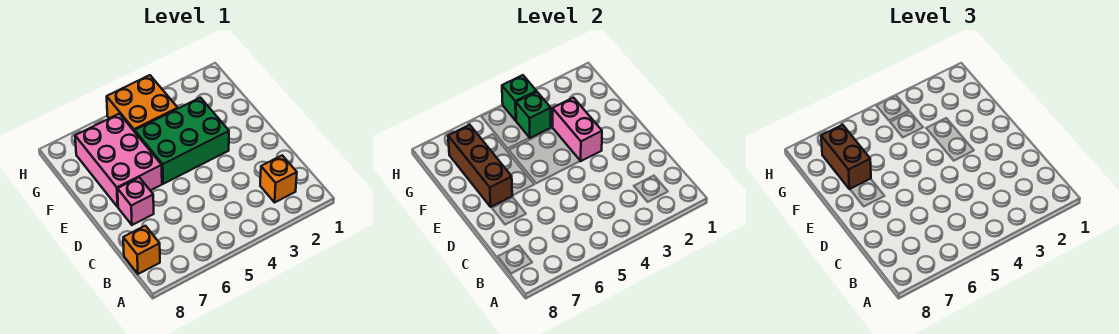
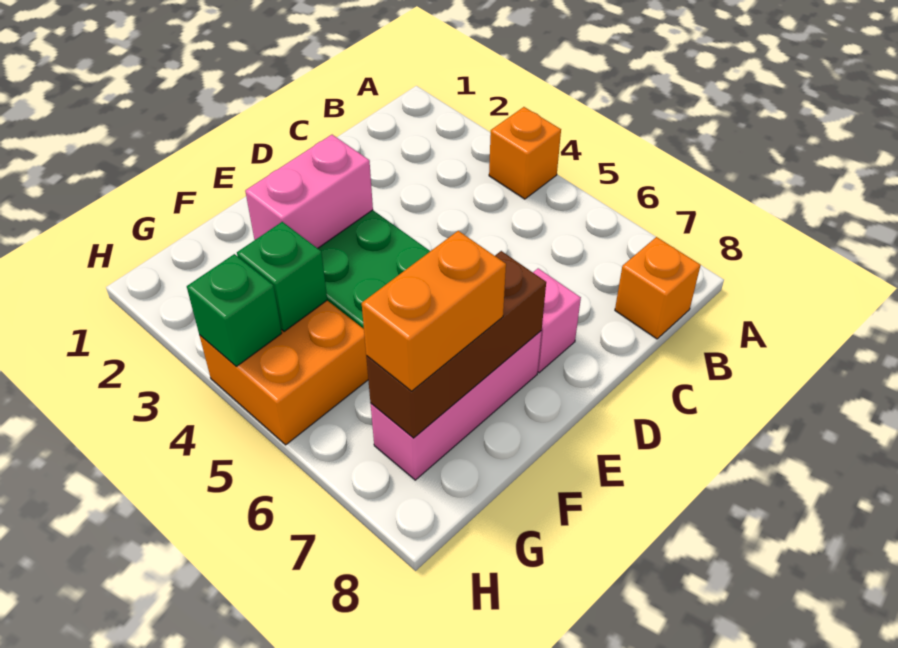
orange brick B2 level 1 -> orange brick A4 level 1
pink brick E6:G7 level 1 -> pink brick E7:G7 level 1
brown brick F7:G7 level 3 -> orange brick F7:G7 level 3

